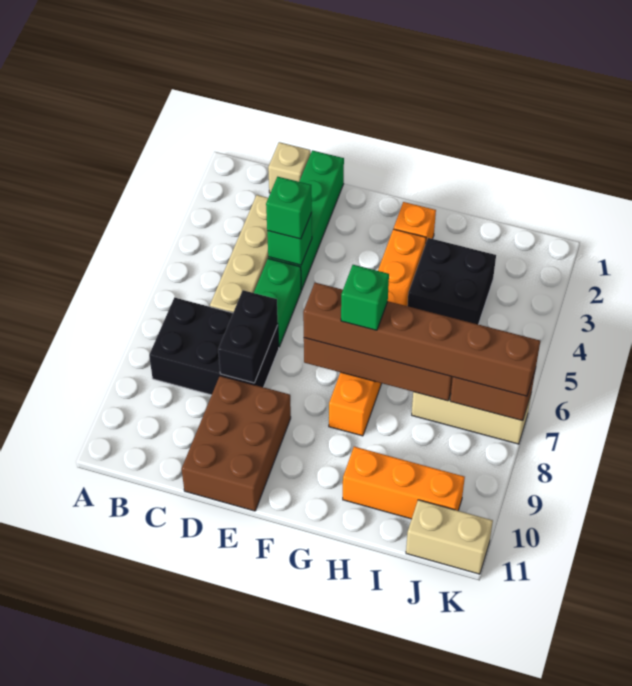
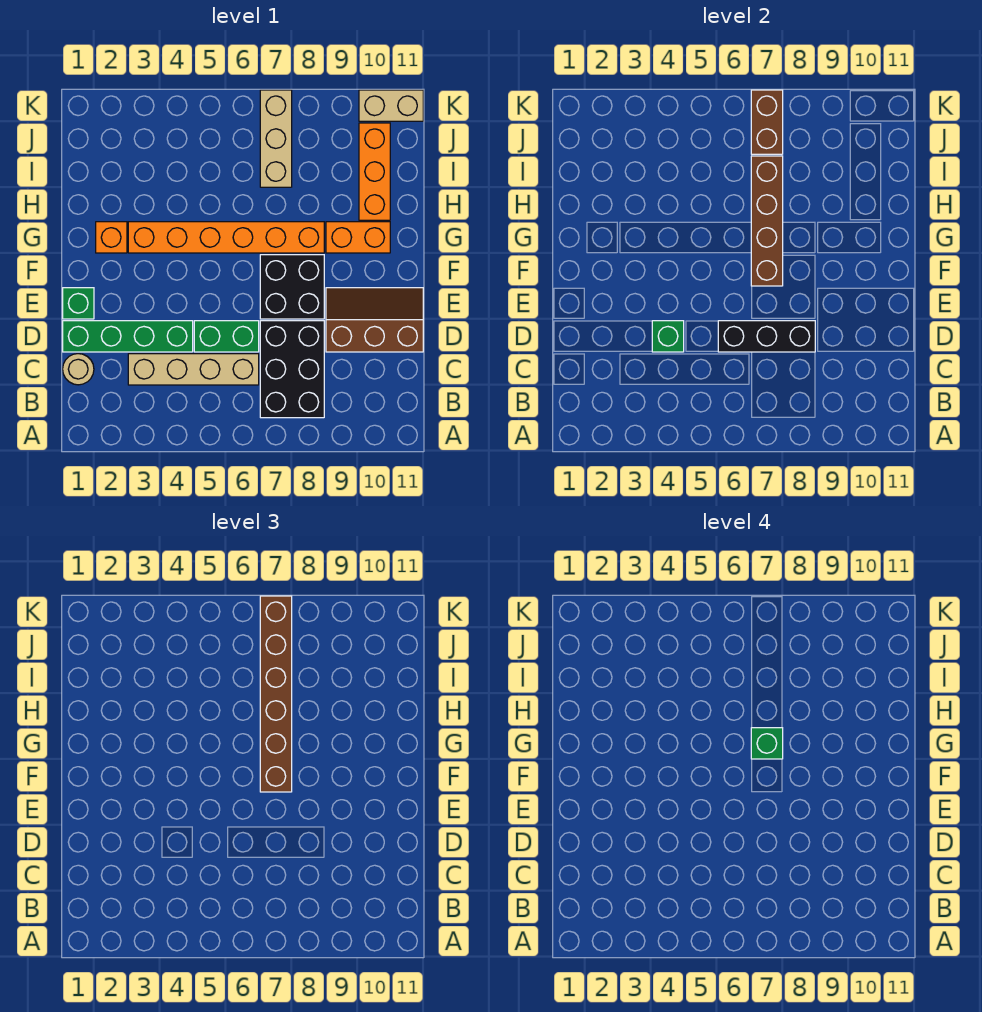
tan brick C1 level 1 -> tan round brick C1 level 1
green brick D4 level 3 -> green brick E1 level 1
black brick D7:D8 level 2 -> black brick D6:D8 level 2
brown brick D9:E11 level 1 -> brown slope D9:E11 level 1 top D
none -> orange brick G9:G10 level 1
black brick H3:I4 level 1 -> black brick E7:F8 level 1
tan brick J11:K11 level 1 -> tan brick K10:K11 level 1

